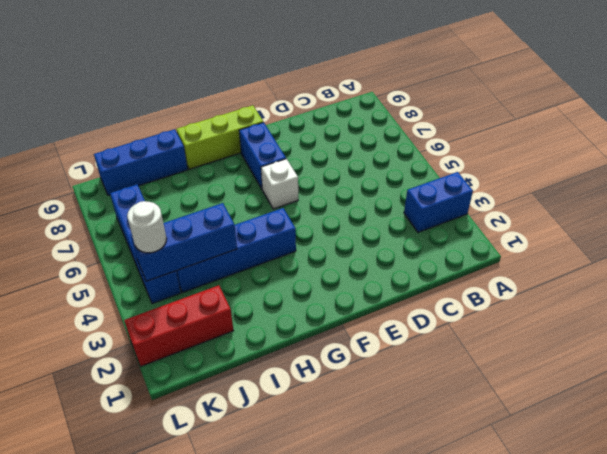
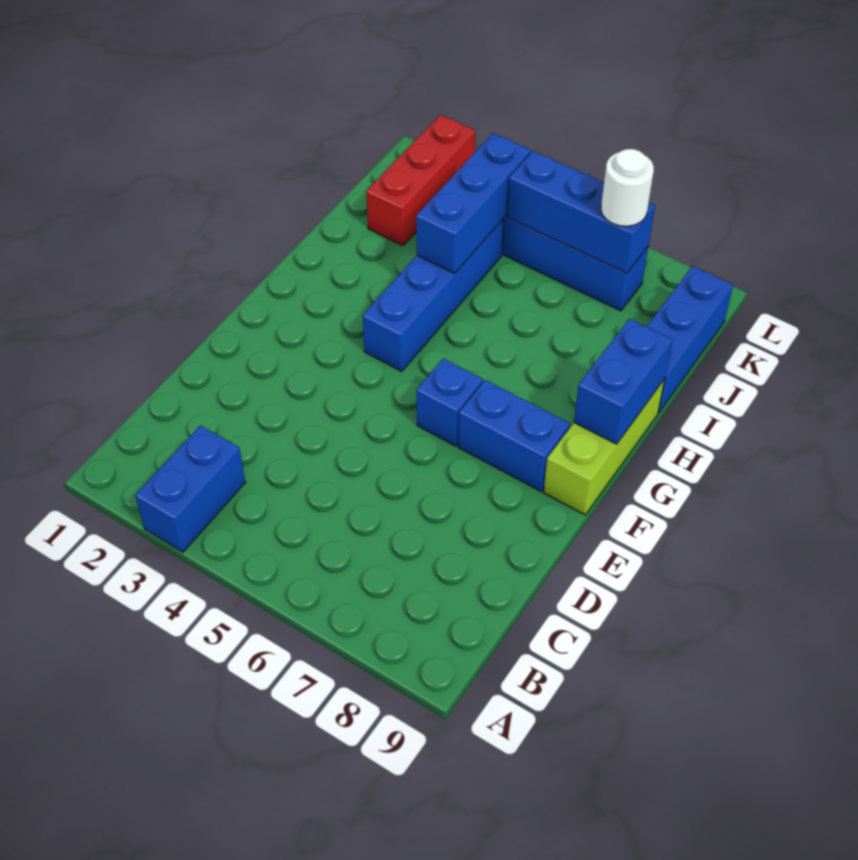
white brick F6 level 1 -> blue brick F6 level 1
none -> blue brick G9:H9 level 2
white round brick K4 level 3 -> white round brick K7 level 3
none -> blue brick K5:K7 level 2

